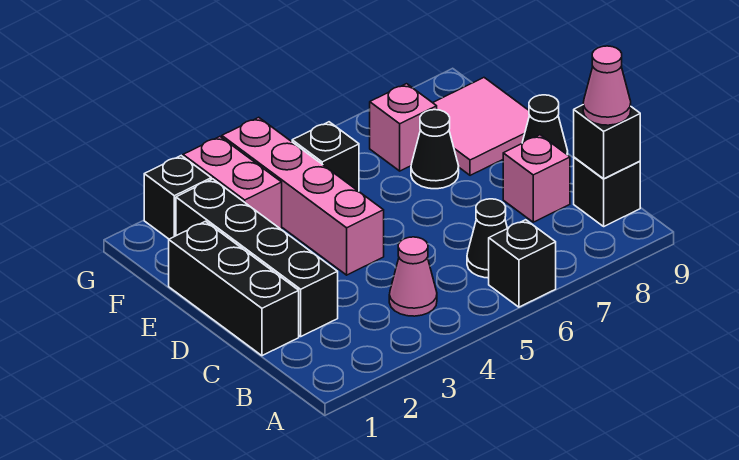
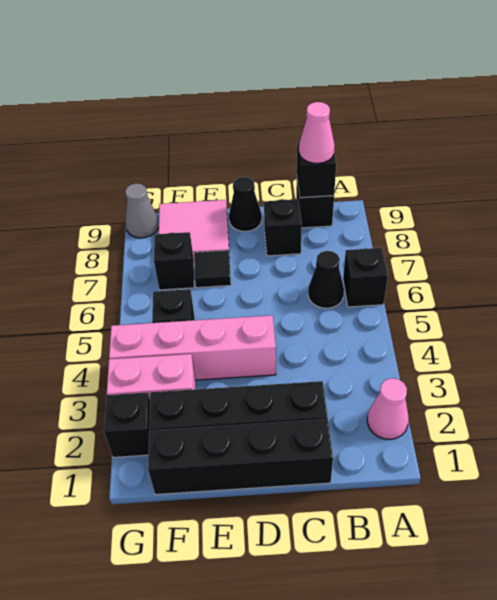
pink cone B4 level 1 -> pink cone A2 level 1
black brick C1:E1 level 1 -> black brick C1:F1 level 1
pink brick C8 level 1 -> black brick C8 level 1
black cone E7 level 1 -> black tile E7 level 1
pink brick F7 level 1 -> black brick F7 level 1
none -> grey cone G9 level 1

